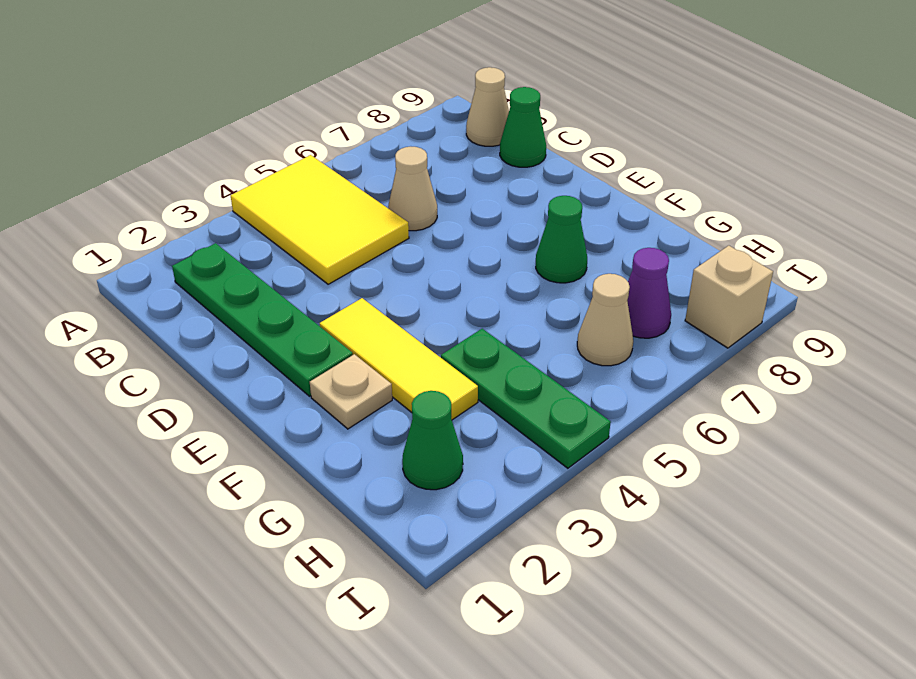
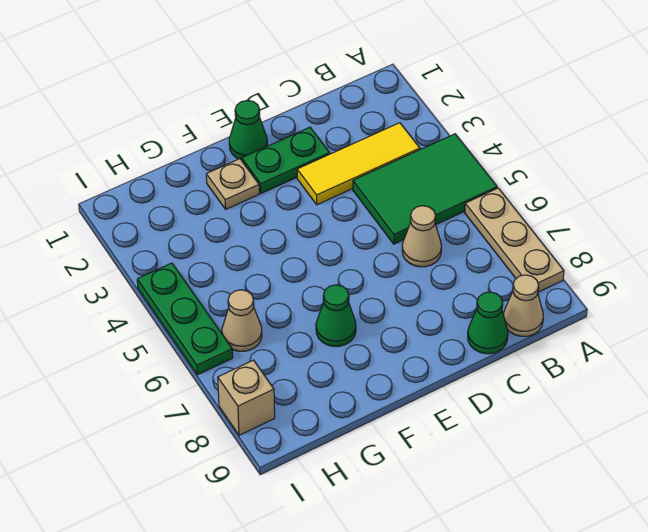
yellow tile A4:C5 level 1 -> green tile A4:C5 level 1
none -> tan plate A6:A8 level 1
green plate B2:E2 level 1 -> green plate D2:E2 level 1
yellow tile E3:G3 level 1 -> yellow tile B3:D3 level 1
green plate G4:I4 level 1 -> green plate I4:I6 level 1
green cone H2 level 1 -> green cone E1 level 1
purple cone H7 level 1 -> none

